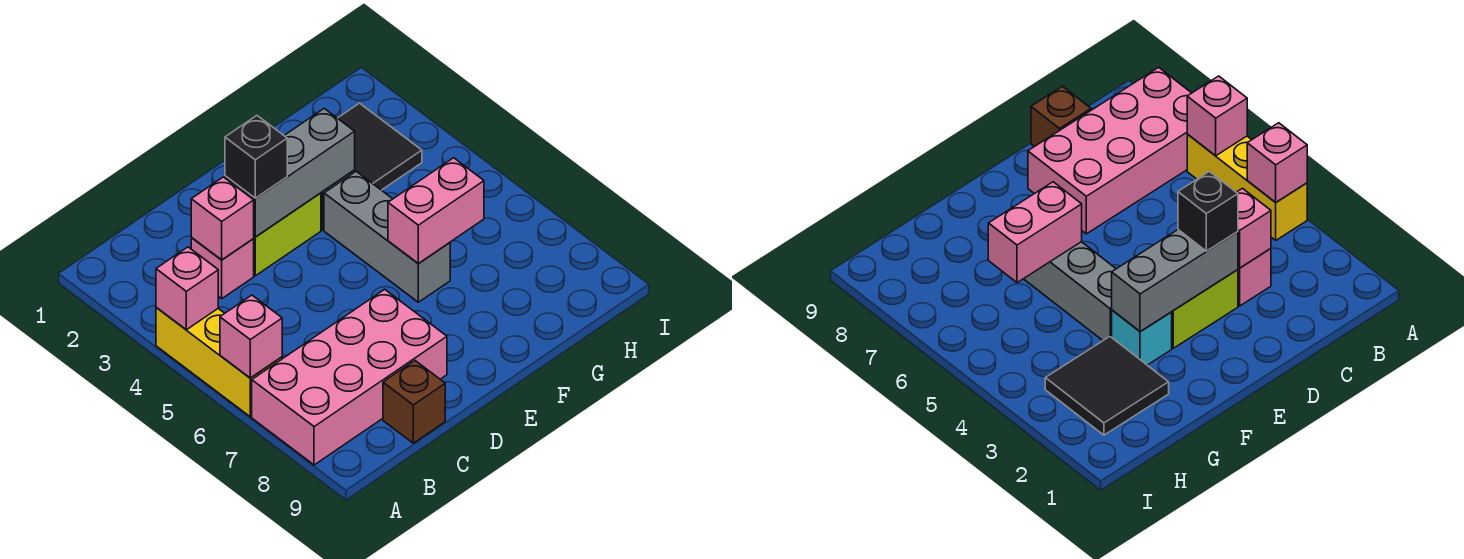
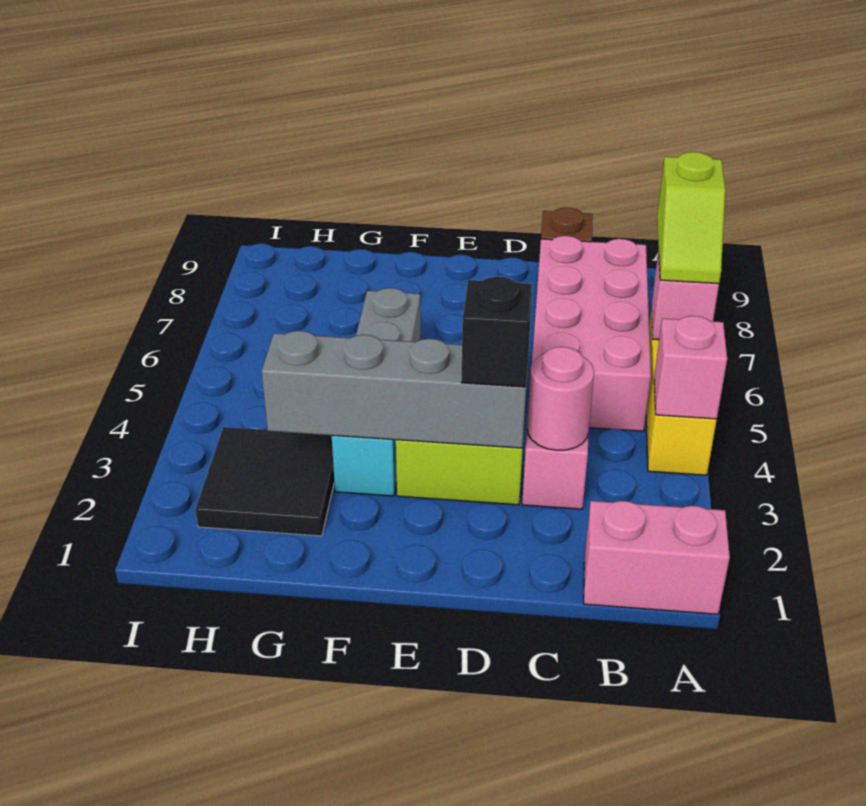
none -> lime slope A6:A7 level 3 top 7
pink brick A7:D8 level 1 -> pink brick B5:C8 level 1
pink brick C3 level 2 -> pink round brick C3 level 2
grey brick D3:F3 level 2 -> grey brick D3:G3 level 2
pink brick F6:G6 level 2 -> pink brick A1:B1 level 1

